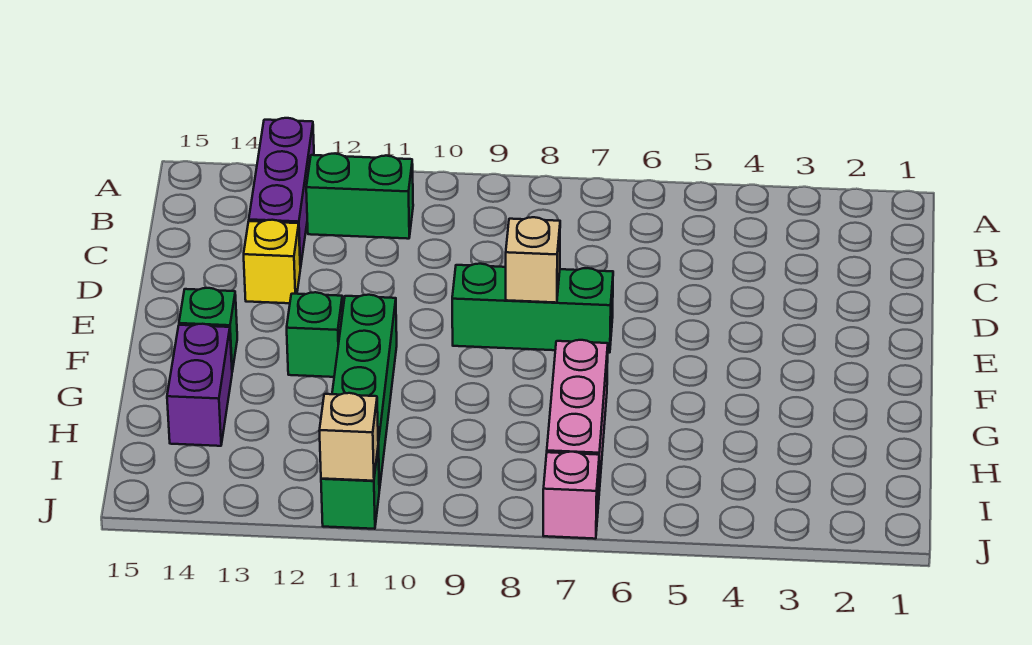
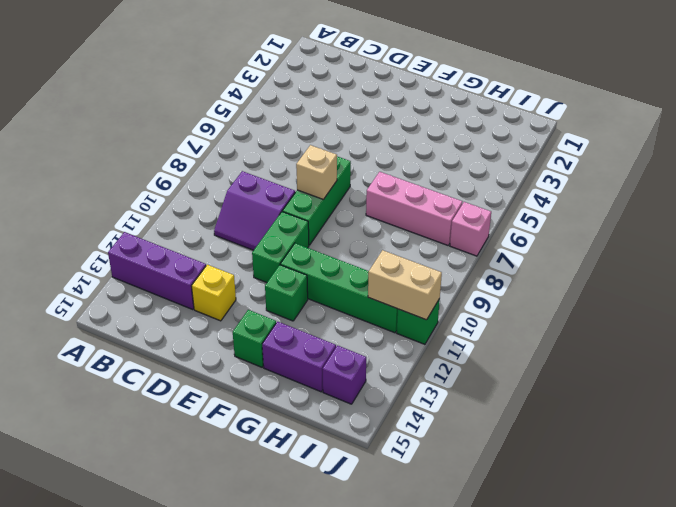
green brick B11:B12 level 1 -> green brick E10:E11 level 1
none -> purple slope C9:D10 level 1 top 9
none -> purple brick I14 level 1
tan brick J11 level 2 -> tan brick I11:J11 level 2

